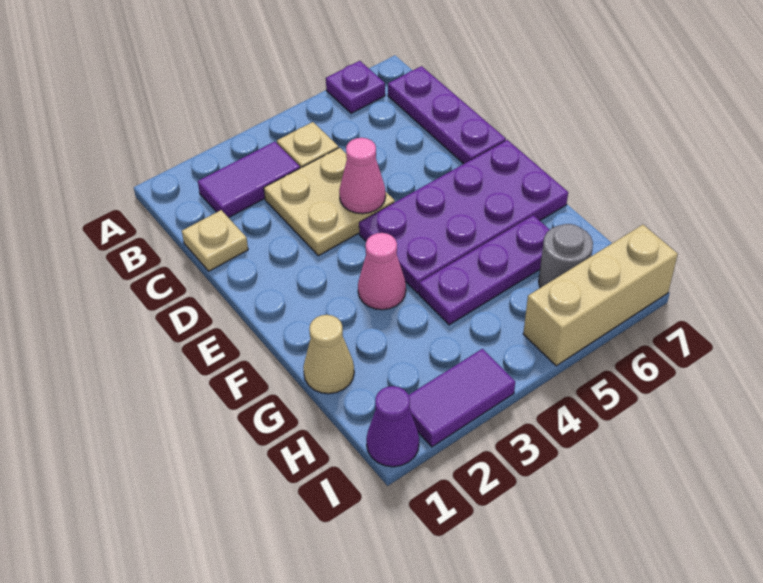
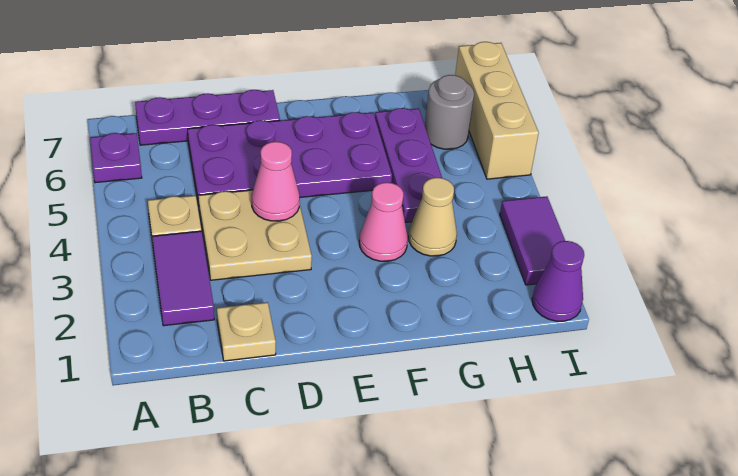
purple plate E4:F7 level 1 -> purple plate C5:F6 level 1
tan cone G1 level 1 -> tan cone G3 level 1

